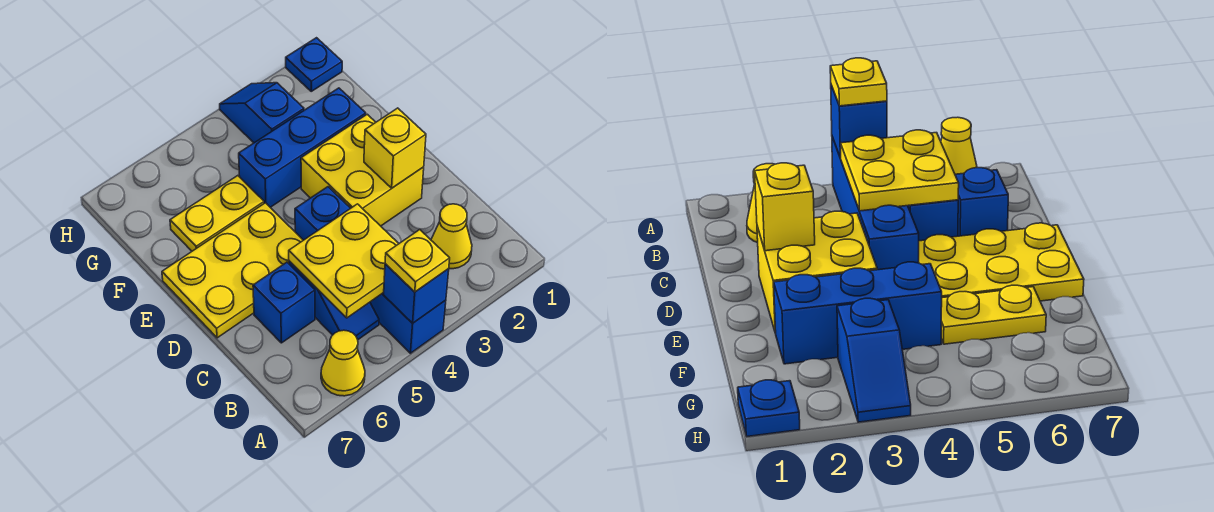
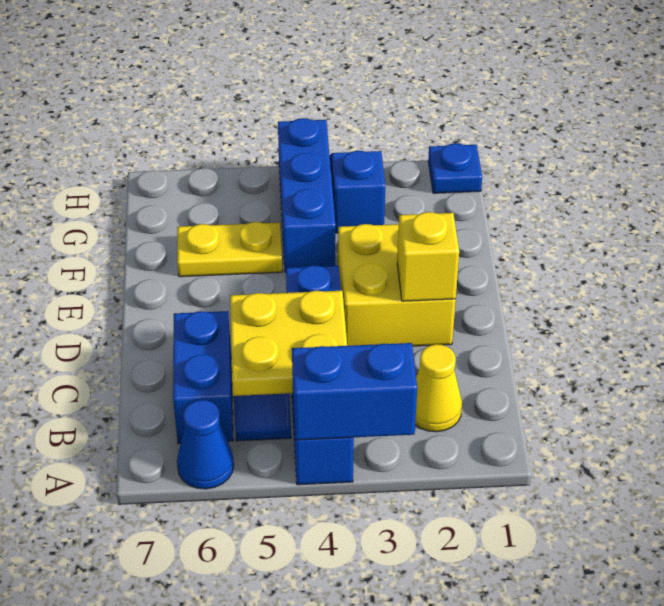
blue brick A4 level 2 -> blue brick A3:A4 level 2
yellow plate A4 level 3 -> none
yellow cone A6 level 1 -> blue cone A6 level 1
blue brick C6 level 1 -> blue brick B6:C6 level 1
yellow plate D5:E7 level 1 -> none
blue brick F2:F4 level 1 -> blue brick F4:H4 level 1

